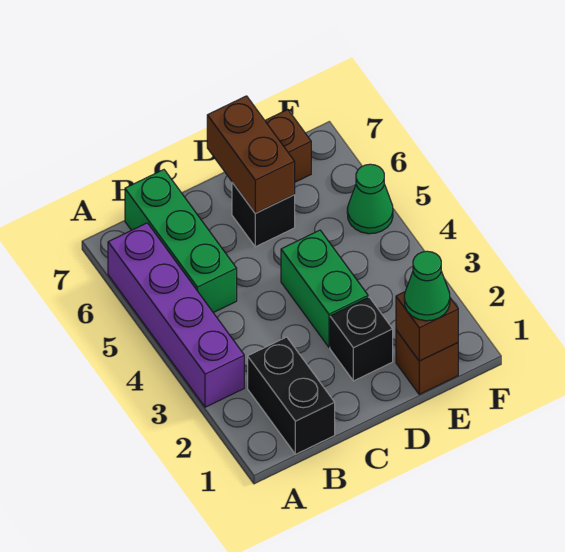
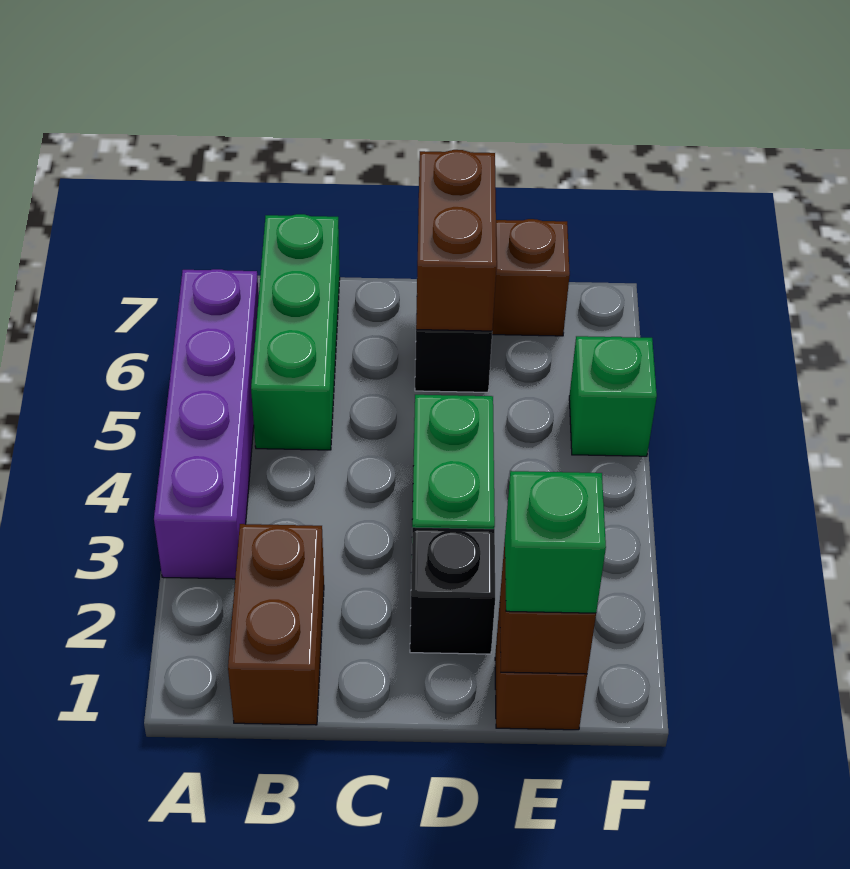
black brick B1:B2 level 1 -> brown brick B1:B2 level 1
green cone E1 level 3 -> green brick E1 level 3
green cone F5 level 1 -> green brick F5 level 1

